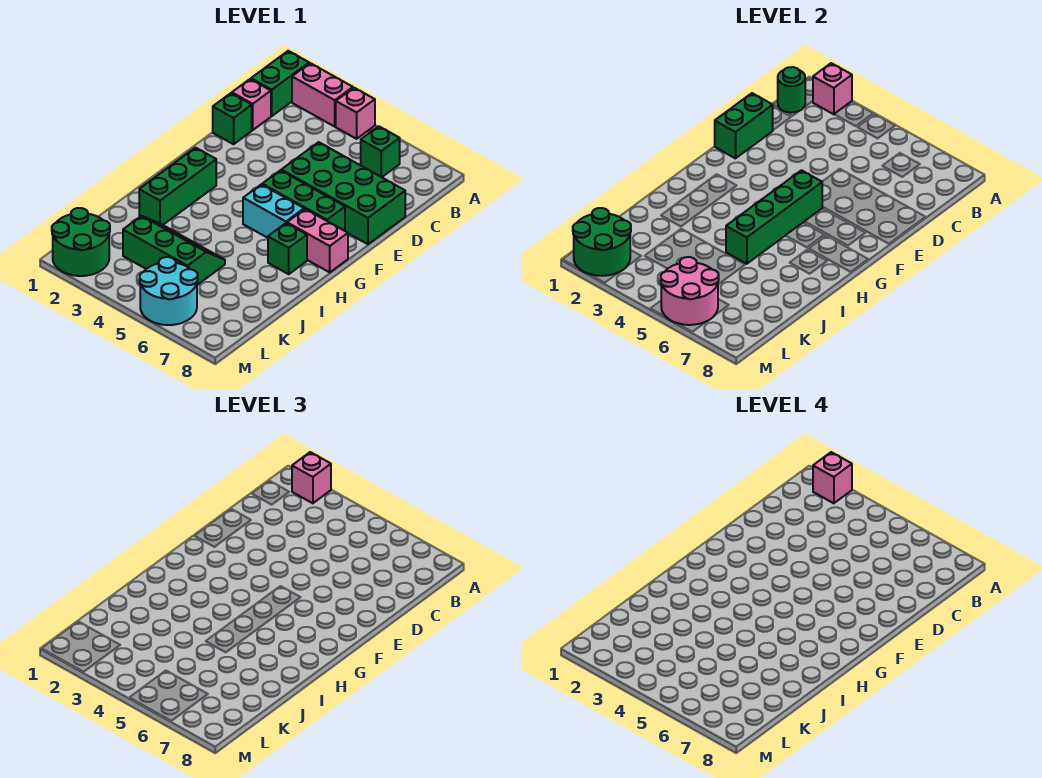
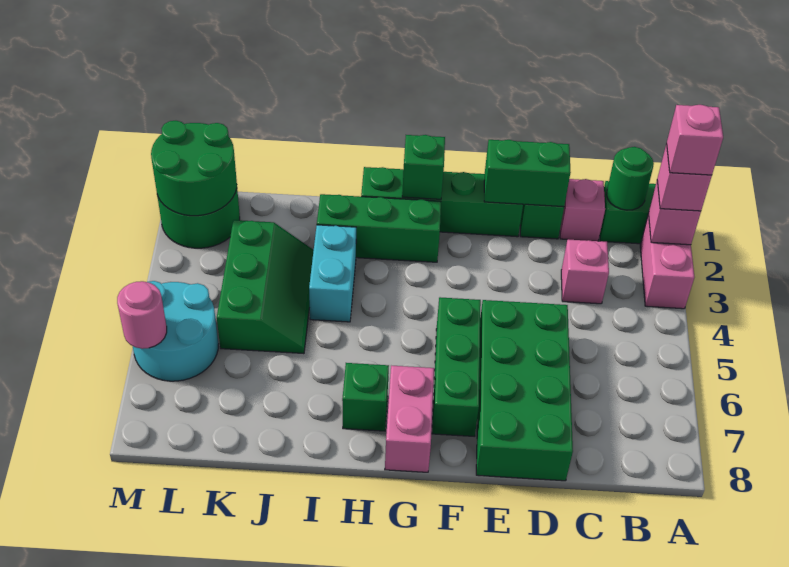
pink brick A4 level 1 -> pink brick C3 level 1
green brick B6 level 1 -> green brick G1 level 2
green brick F5:I5 level 2 -> green brick E1:H1 level 1
cyan brick G5:G6 level 1 -> cyan brick I3:I4 level 1
pink round brick L5:M6 level 2 -> pink round brick M6 level 2

